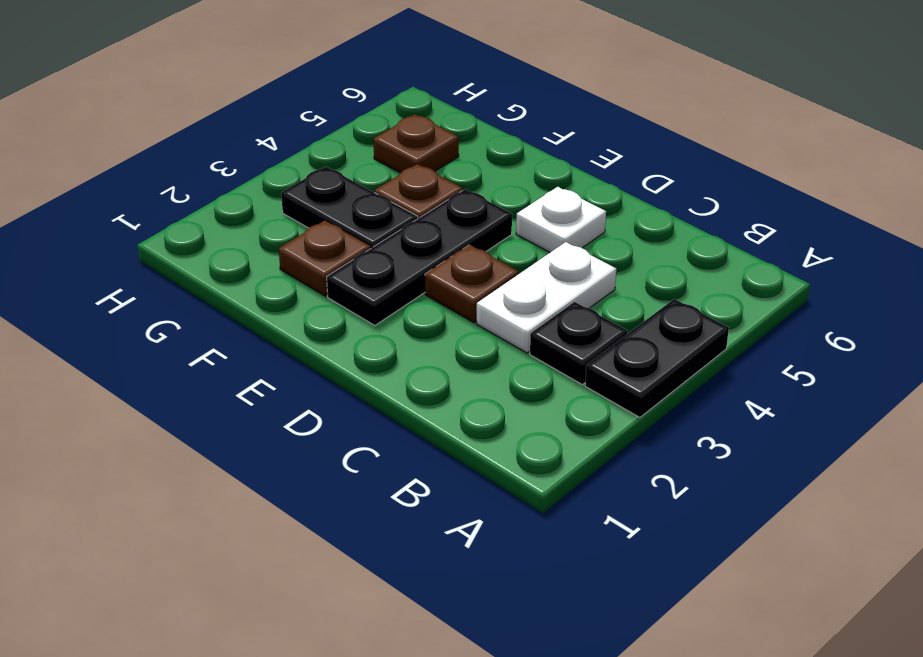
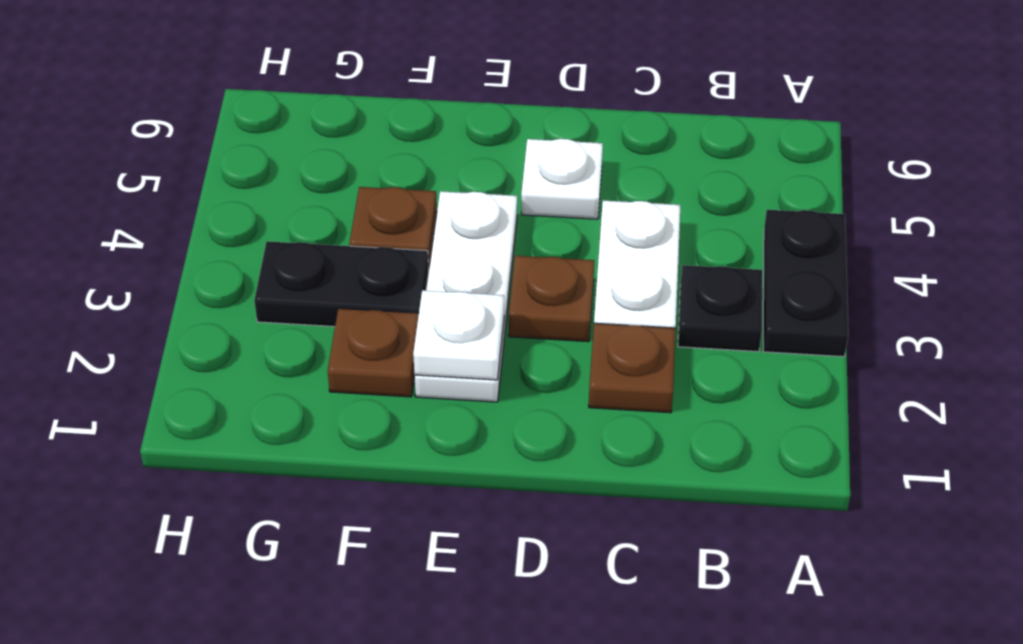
black plate E2:E4 level 1 -> white plate E2:E4 level 1
none -> white plate E2 level 2
brown plate G5 level 1 -> brown plate C2 level 1

